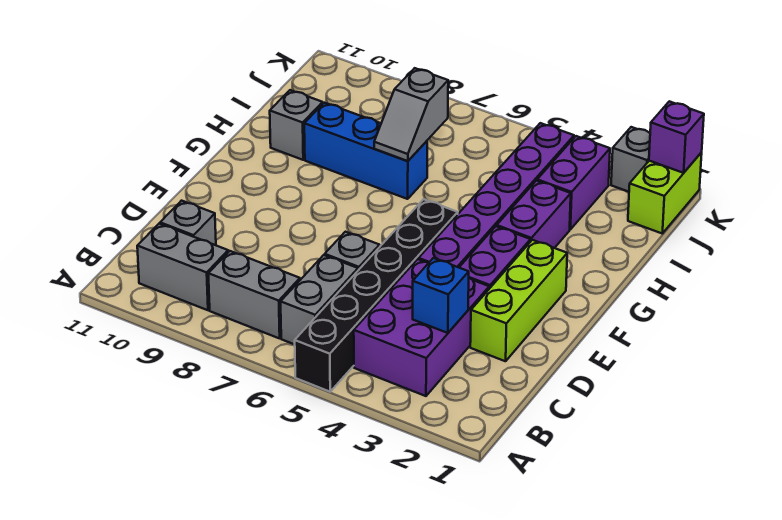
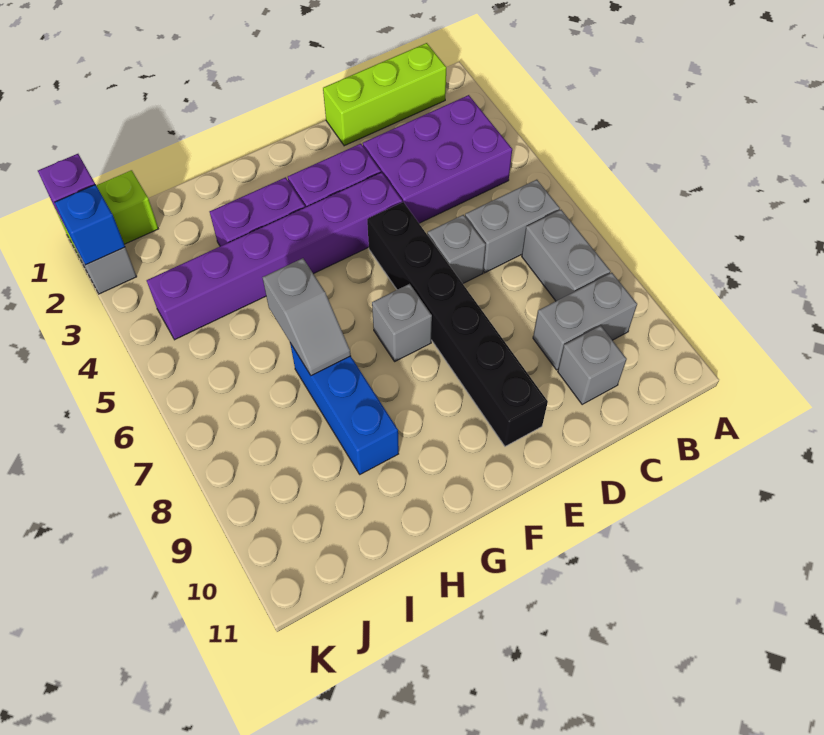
black brick A5:F5 level 1 -> black brick E5:E10 level 1
grey brick B9:B10 level 1 -> grey brick B9:C9 level 1
blue brick C3 level 2 -> blue brick K2 level 2
lime brick D2:F2 level 1 -> lime brick B1:D1 level 1
grey slope H7:I7 level 2 top I -> grey slope H6:H7 level 2 top 6
grey brick H10 level 1 -> grey brick F7 level 1
purple brick I3:J3 level 1 -> none

